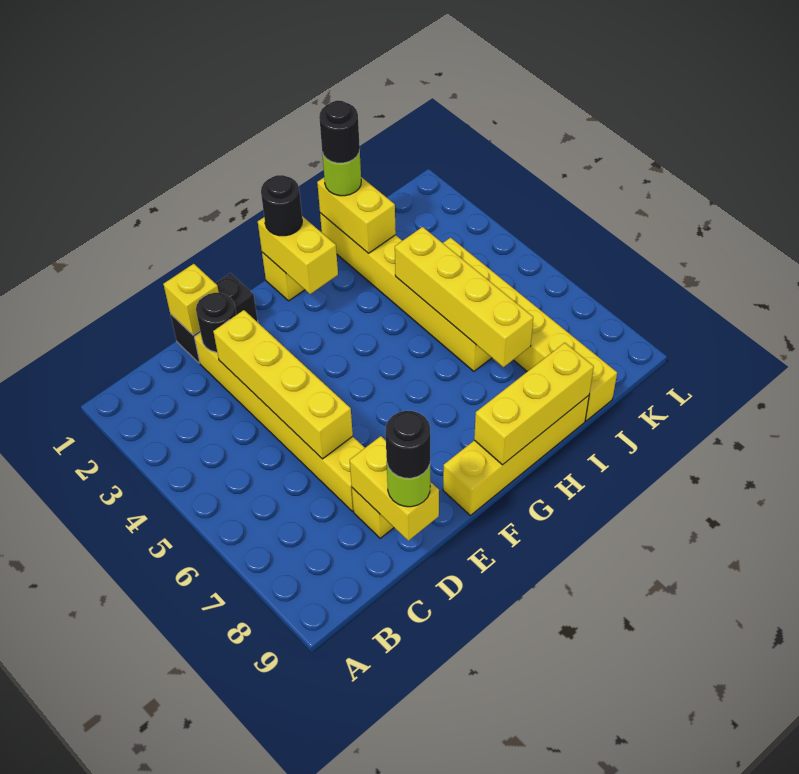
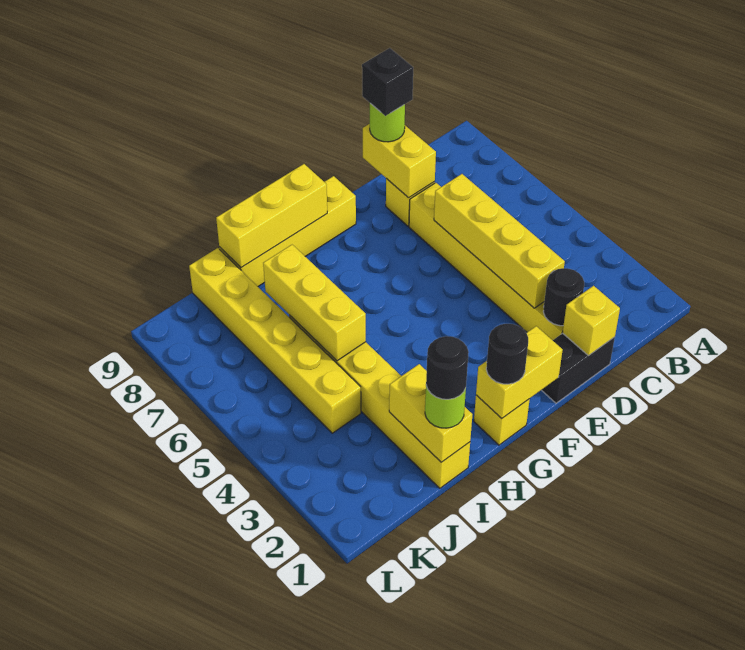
black round brick D9 level 4 -> black brick D9 level 4
yellow brick G1:G2 level 2 -> yellow brick F1:G1 level 2
yellow brick I4:I7 level 2 -> yellow brick I5:I7 level 2

